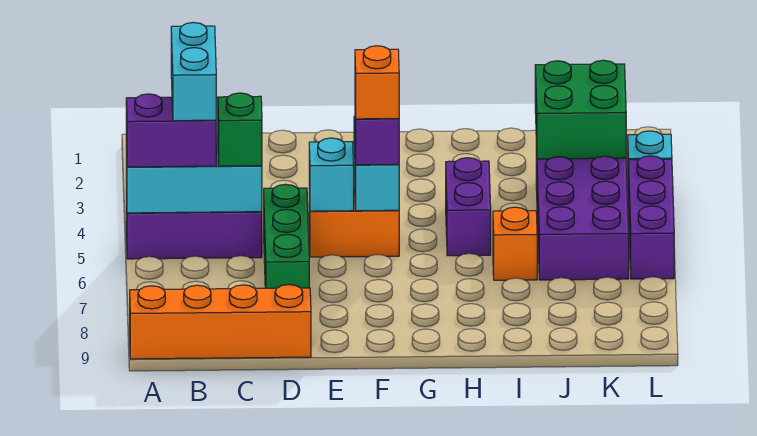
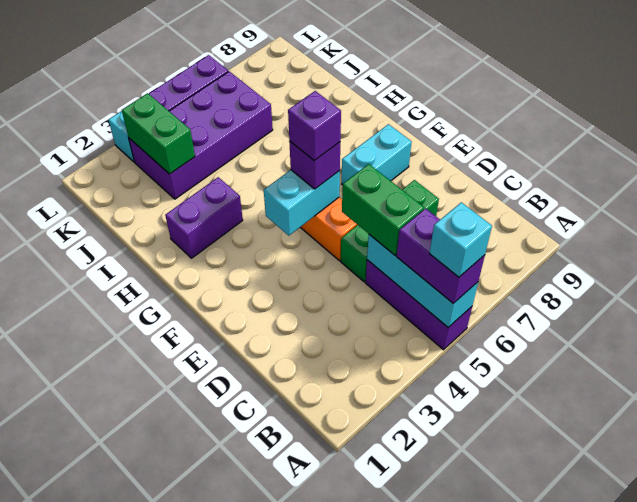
orange brick A9:D9 level 1 -> none
cyan brick B4:B5 level 4 -> cyan brick F7:F8 level 1
green brick C5 level 3 -> green brick C5:D5 level 3
cyan brick E5 level 2 -> cyan brick A5 level 4
orange brick F5 level 4 -> purple brick F5 level 4
purple brick H4:H5 level 1 -> purple brick H2:H3 level 1
orange brick I6 level 1 -> none
green brick J2:K3 level 2 -> green brick J3:K3 level 2

